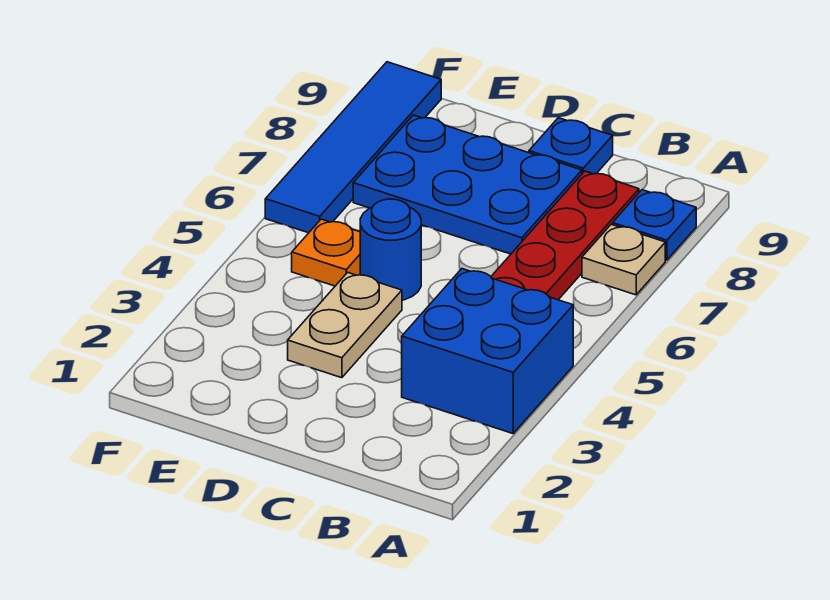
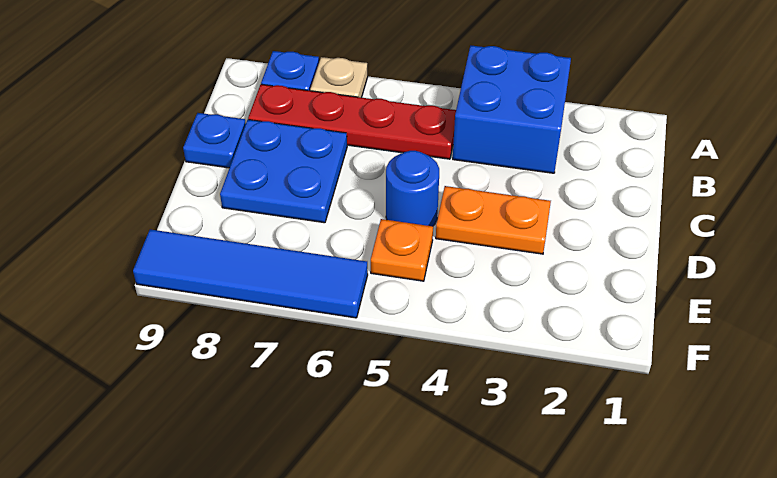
blue plate C7:E8 level 1 -> blue plate C7:D8 level 1
tan plate D3:D4 level 1 -> orange plate D3:D4 level 1

